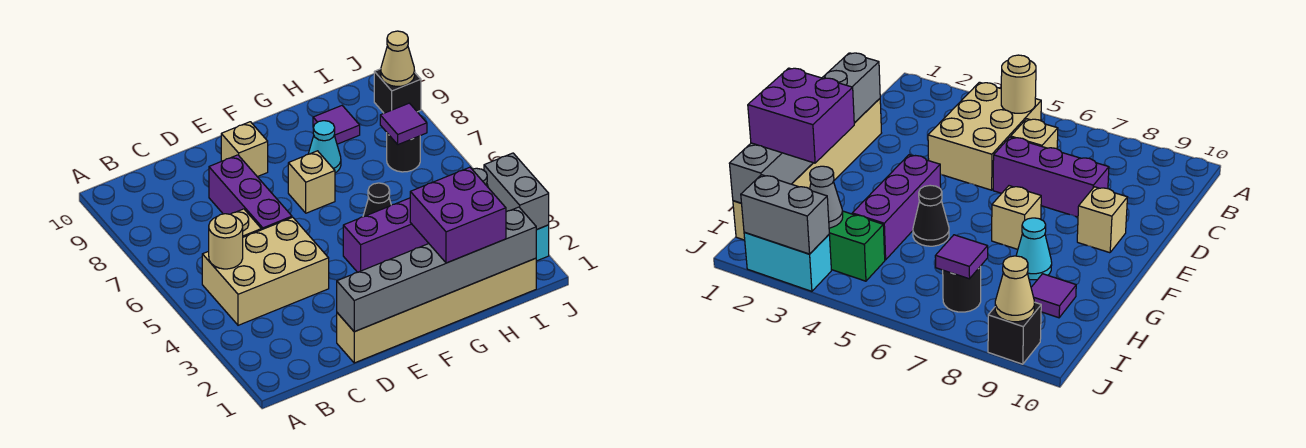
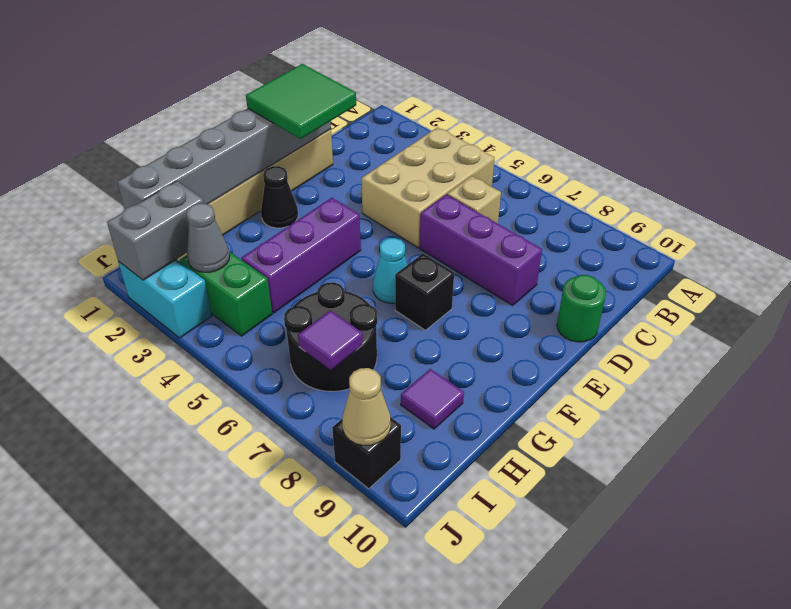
tan round brick B5 level 2 -> none
none -> green tile D1:E2 level 3
none -> green round brick D10 level 1
tan brick E9 level 1 -> none
tan brick F7 level 1 -> black brick F7 level 1
purple brick G1:H2 level 3 -> none
black cone G5 level 1 -> black cone F2 level 1
cyan cone G8 level 1 -> cyan cone F6 level 1
black round brick I7 level 1 -> black round brick H6:I7 level 1
grey brick J2:J3 level 2 -> grey brick I2:J2 level 2

